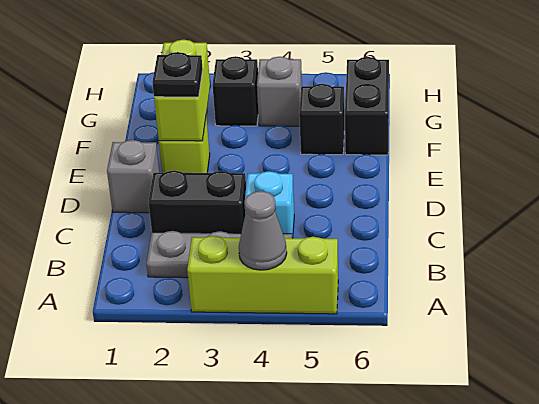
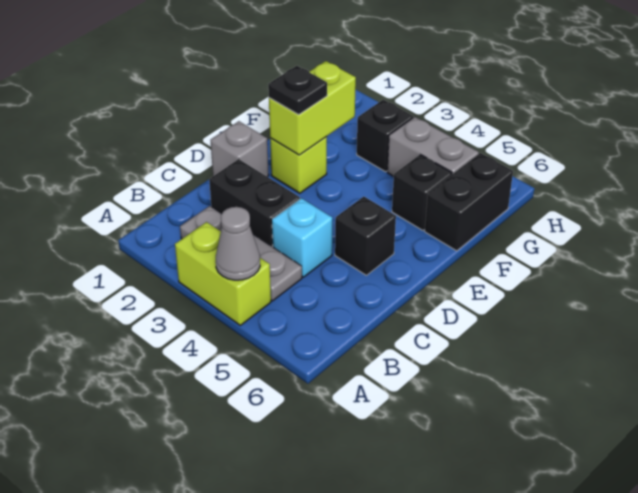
lime brick A3:A5 level 1 -> lime brick A3:A4 level 1
none -> black brick D5 level 1
grey brick G4 level 1 -> grey brick G4:G5 level 1

